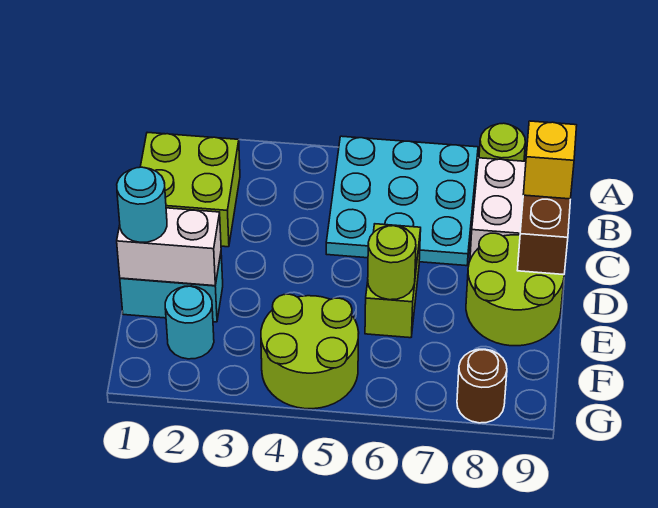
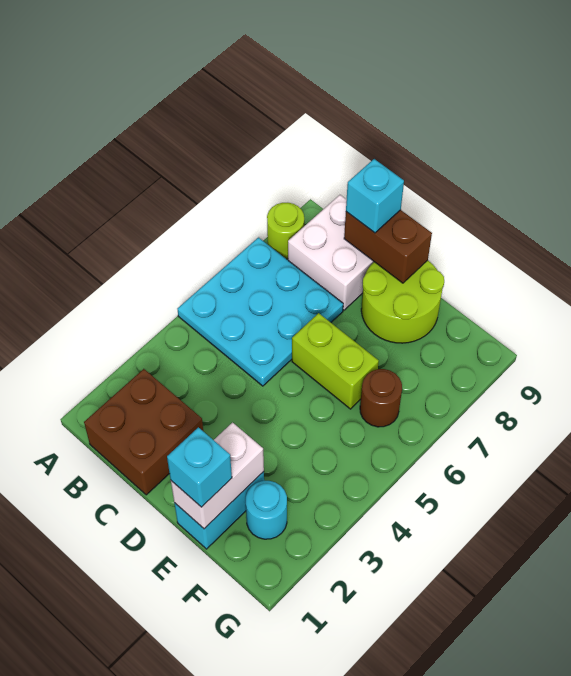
lime brick B1:C2 level 1 -> brown brick B1:C2 level 1
yellow brick C9 level 3 -> cyan brick C9 level 3
cyan round brick E1 level 3 -> cyan brick E1 level 3
lime round brick E6 level 2 -> none
lime round brick F4:G5 level 1 -> none
brown round brick G8 level 1 -> brown round brick F6 level 1

